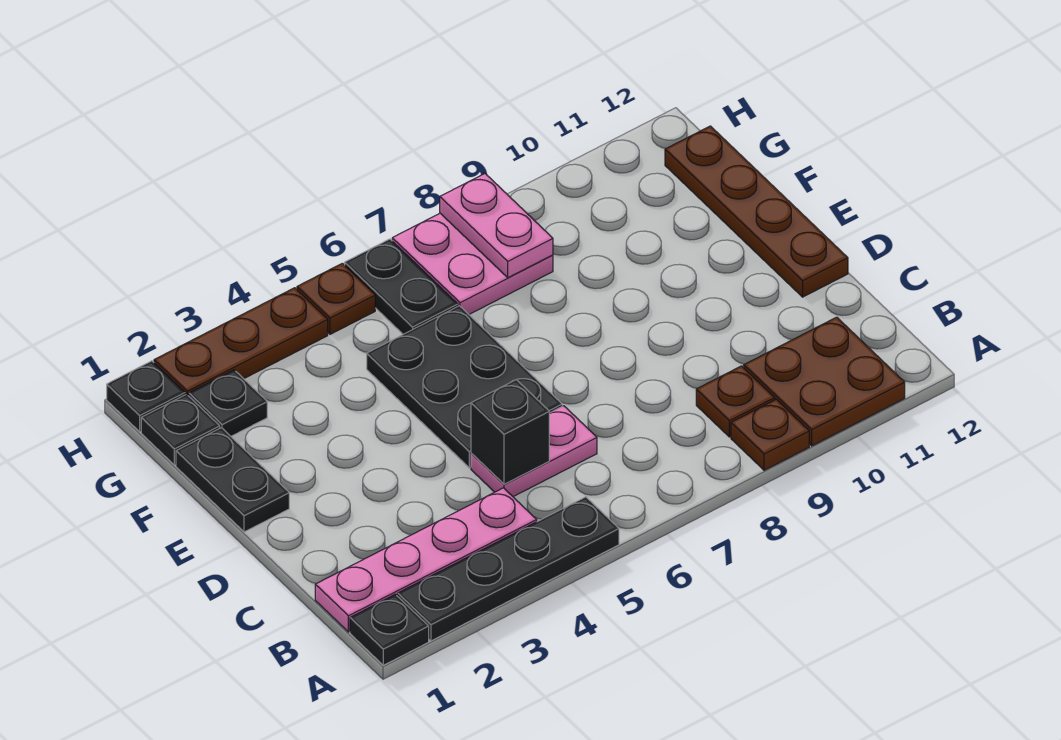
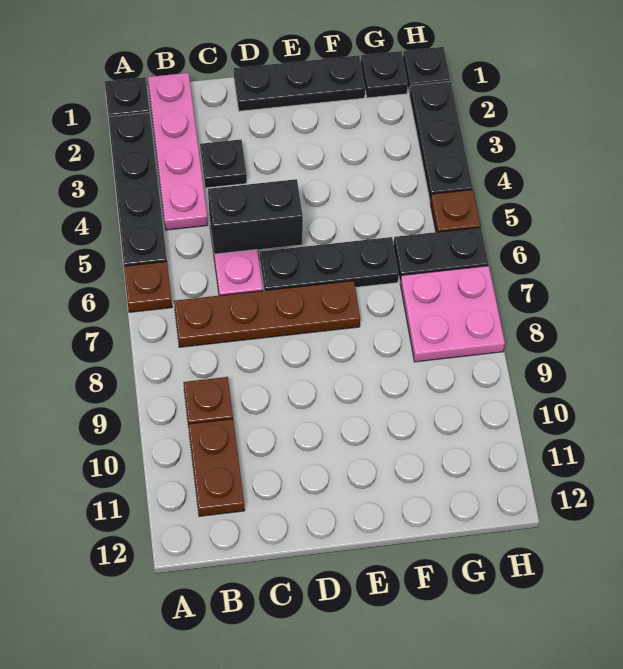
brown plate A9 level 1 -> brown plate A6 level 1
brown plate A10:B11 level 1 -> brown plate B10:B11 level 1
black brick C5 level 2 -> black brick C5:D5 level 2
black plate D5:F6 level 1 -> black plate D6:F6 level 1
brown plate D12:G12 level 1 -> brown plate B7:E7 level 1
black plate E1:F1 level 1 -> black plate D1:F1 level 1
black plate G2 level 1 -> black plate C3 level 1
pink plate G8:H8 level 2 -> none
brown plate H2:H4 level 1 -> black plate H2:H4 level 1

